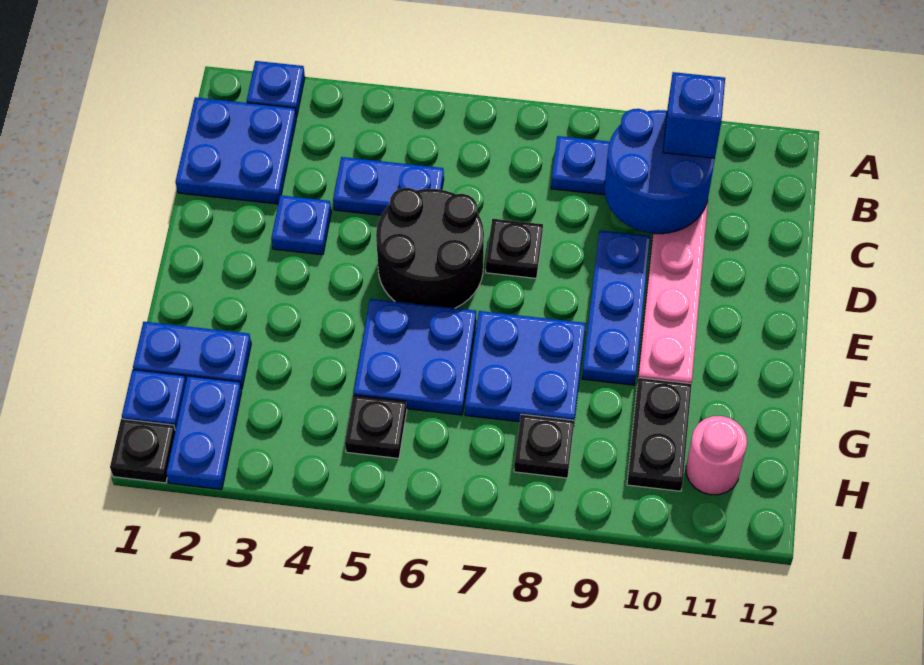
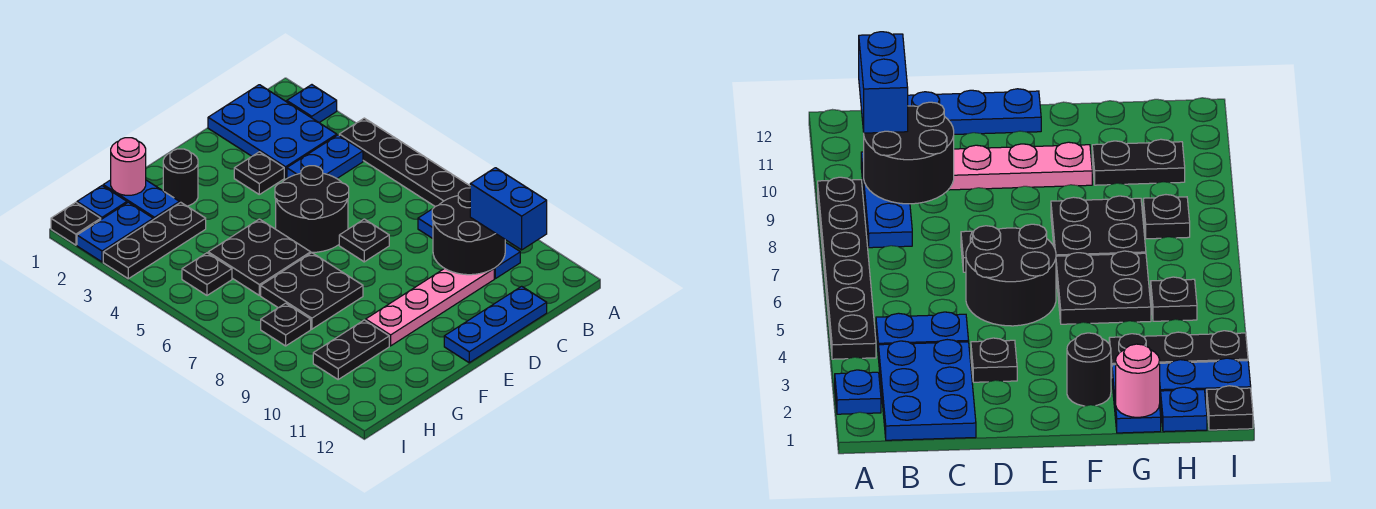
none -> black plate A4:A9 level 1
blue plate B1:C2 level 1 -> blue plate B1:C3 level 1
blue round brick B9:C10 level 2 -> black round brick B9:C10 level 2
blue brick B10 level 3 -> blue brick B10:B11 level 3
blue plate C4:C5 level 1 -> blue plate B4:C4 level 1
blue plate D3 level 1 -> black plate D3 level 1
blue plate D9:F9 level 1 -> blue plate C12:E12 level 1
none -> black round brick F2 level 1
blue plate F5:G6 level 1 -> black plate F5:G6 level 1
blue plate F7:G8 level 1 -> black plate F7:G8 level 1
none -> black plate G3:I3 level 1
pink round brick H11 level 1 -> pink round brick G1 level 2

